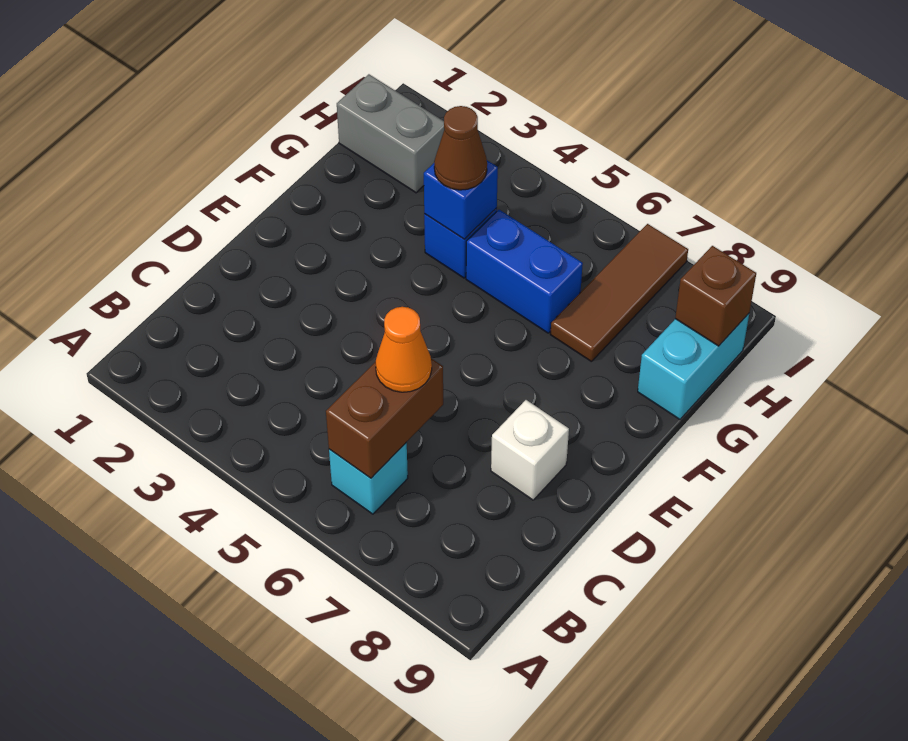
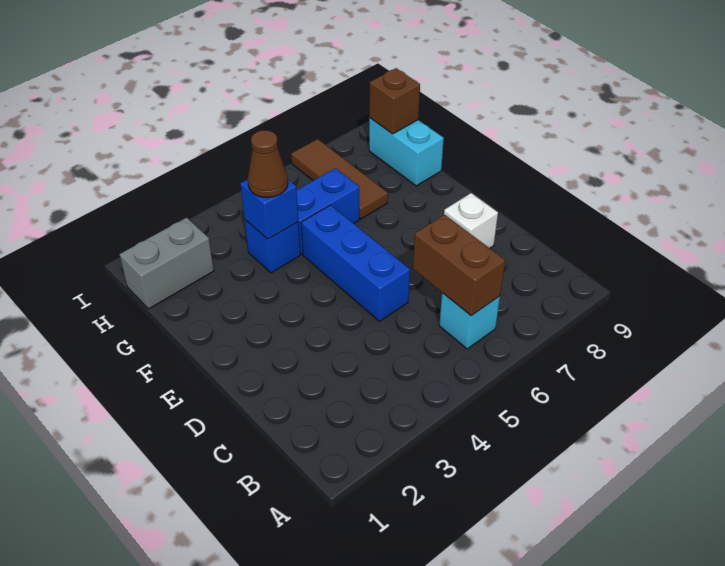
orange cone C6 level 3 -> none
none -> blue brick D5:F5 level 1

